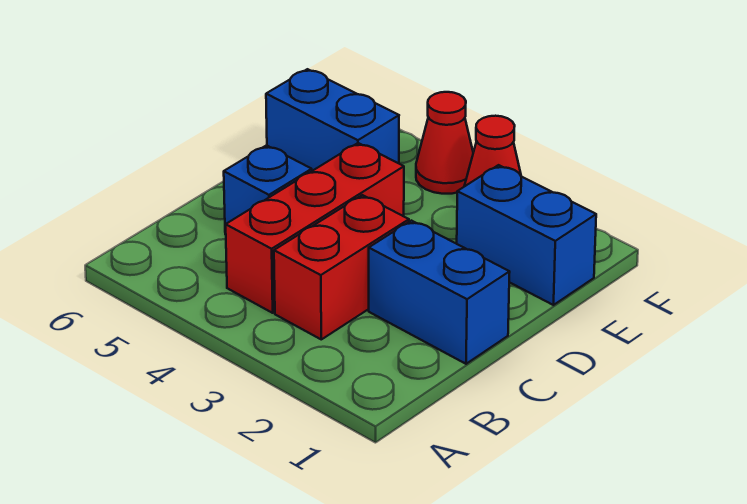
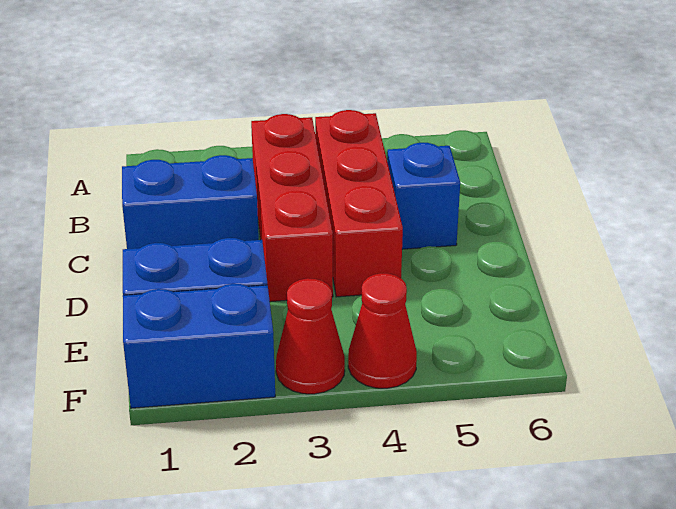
red brick B3:C3 level 1 -> red brick B3:D3 level 1
blue brick E5:E6 level 1 -> blue brick F1:F2 level 1

